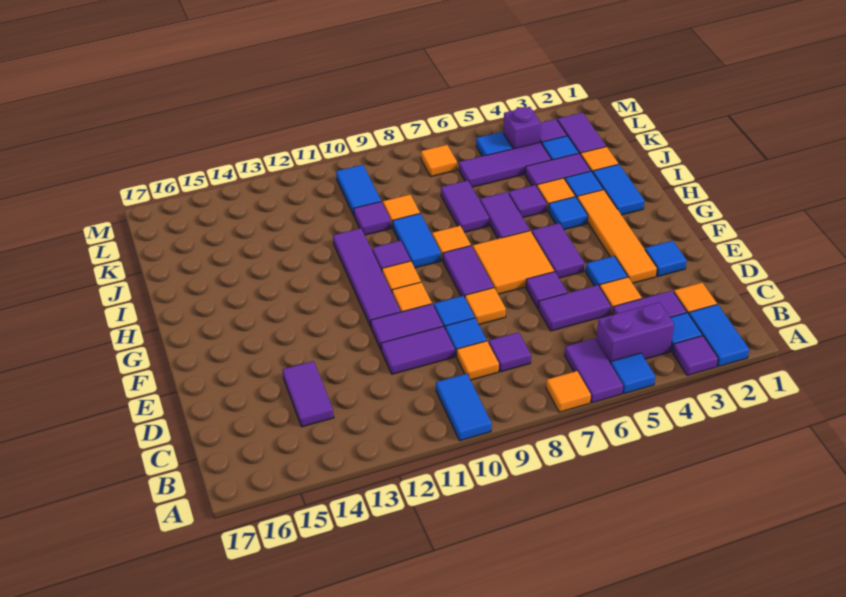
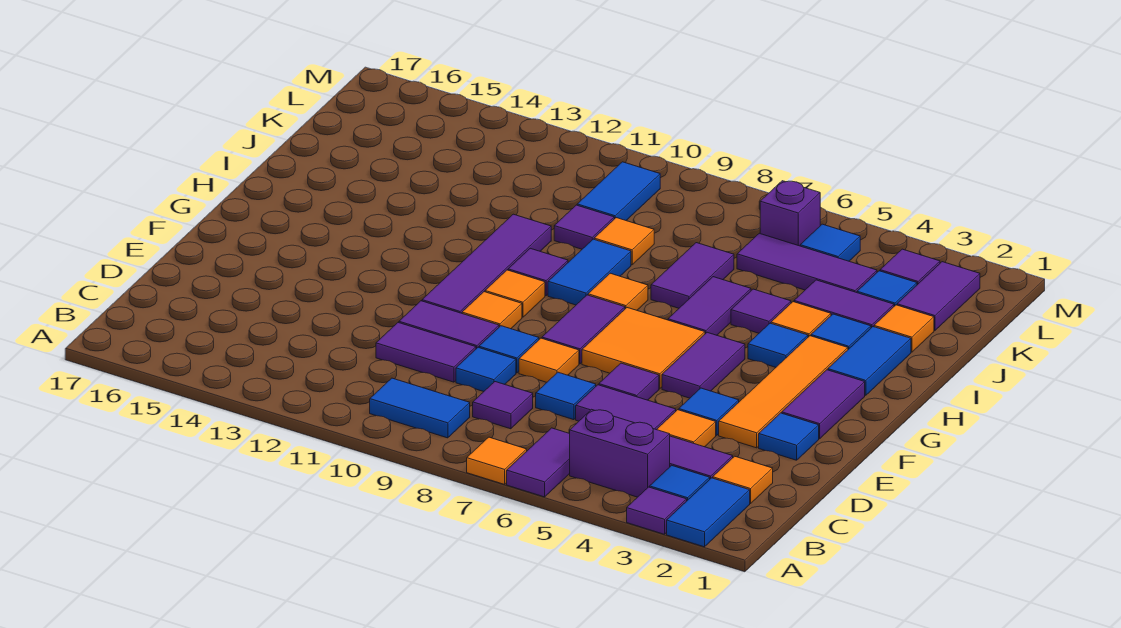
blue tile A5 level 1 -> blue tile D7 level 1
blue tile A10:B10 level 1 -> blue tile B9:B10 level 1
orange tile C9 level 1 -> none
purple tile C14:D14 level 1 -> purple tile F2:G2 level 1
purple brick L4 level 1 -> purple brick L6 level 1
orange tile L7 level 1 -> none

